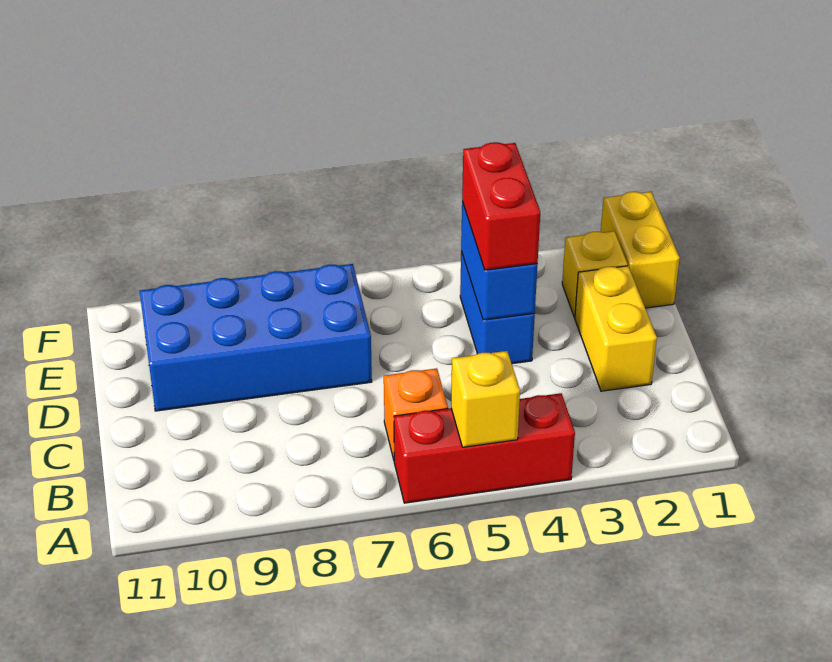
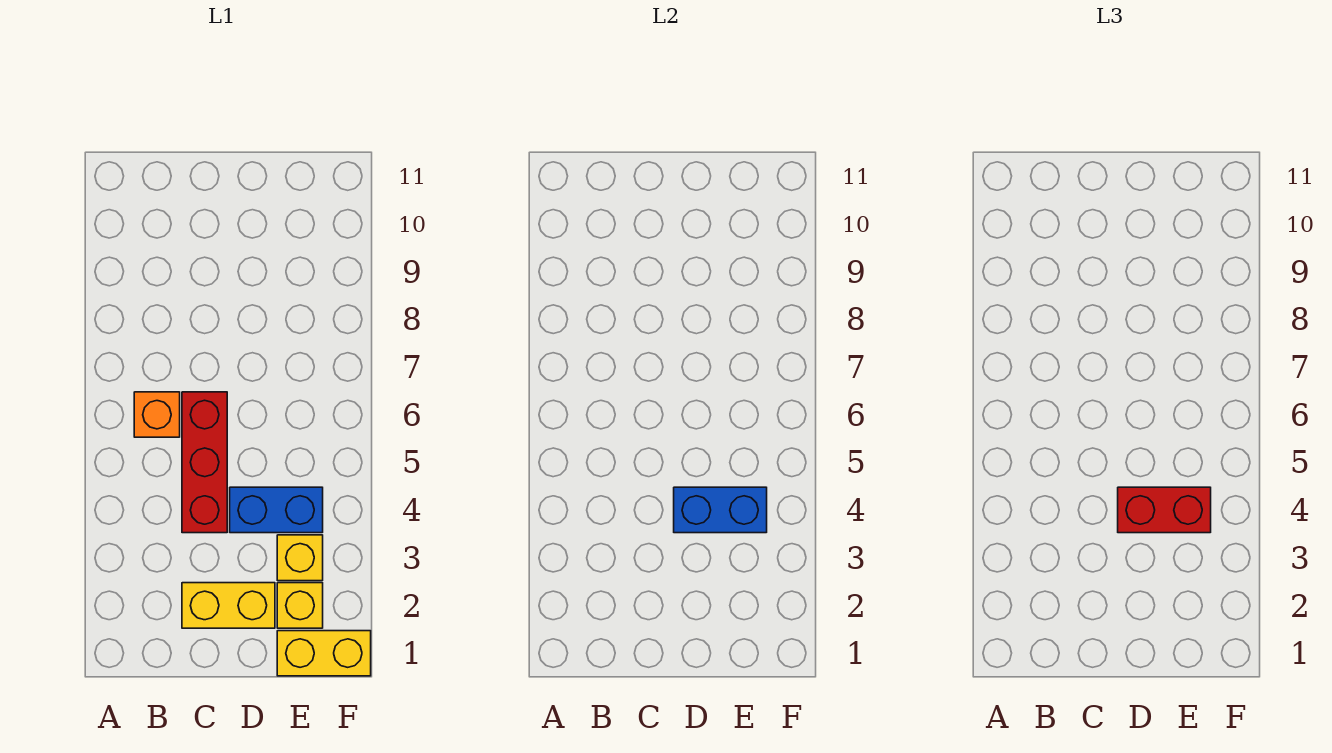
red brick A4:A6 level 1 -> red brick C4:C6 level 1
yellow brick A5 level 2 -> yellow brick E3 level 1
blue brick D7:E10 level 1 -> none

